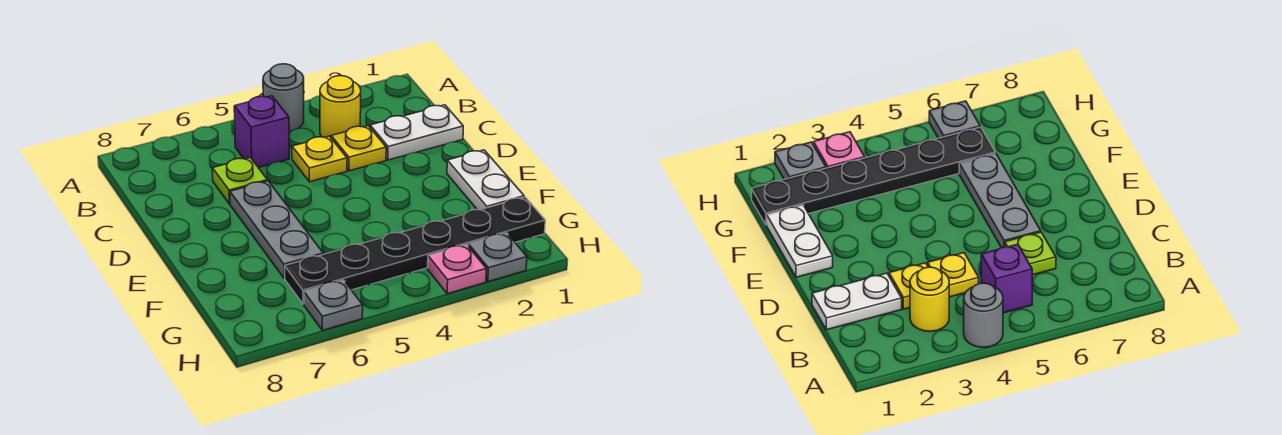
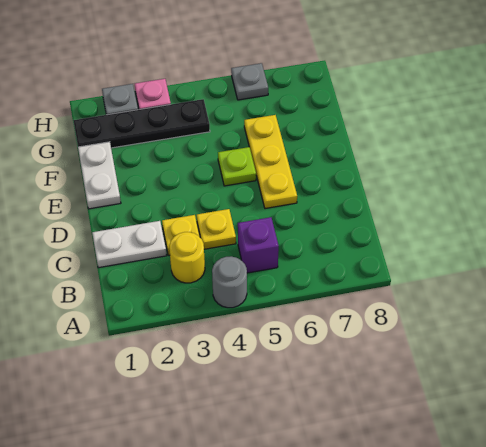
lime plate C6 level 1 -> lime plate E5 level 1
grey plate D6:F6 level 1 -> yellow plate D6:F6 level 1
black plate G1:G6 level 1 -> black plate G1:G4 level 1

